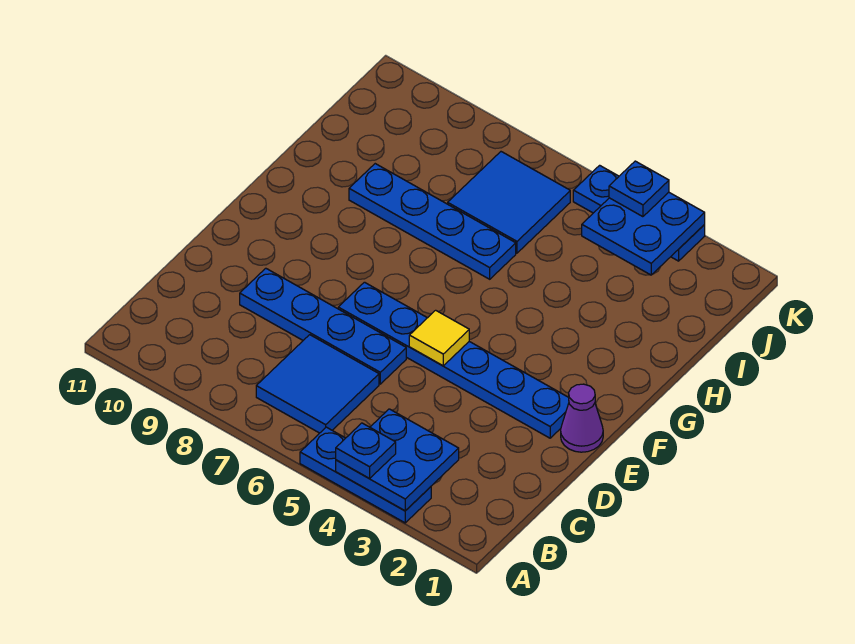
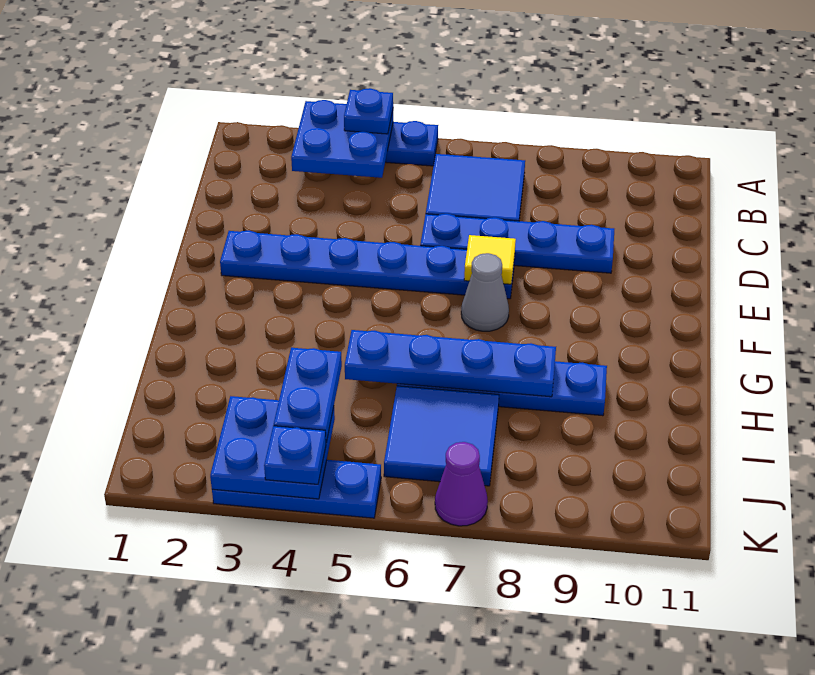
purple cone E1 level 1 -> purple cone K7 level 1
yellow tile E5 level 2 -> yellow tile E7 level 2
none -> grey cone F7 level 1
none -> blue plate H5:H8 level 2
none -> blue plate I4:J4 level 3

